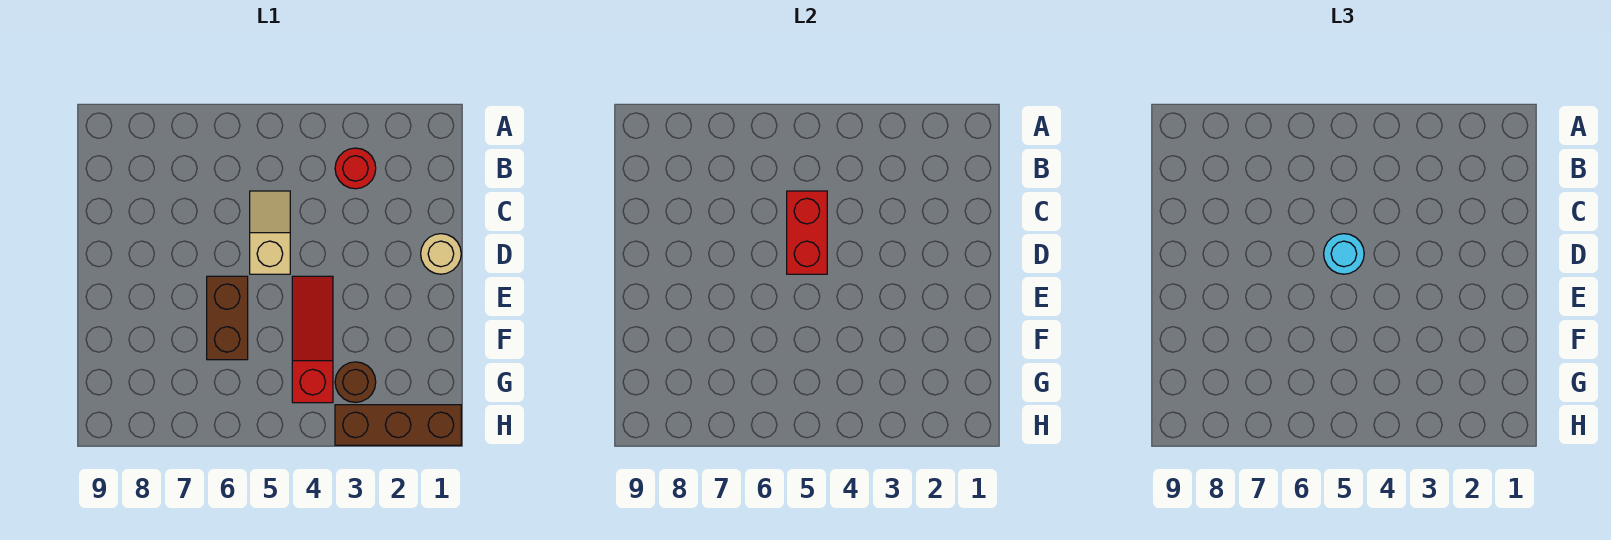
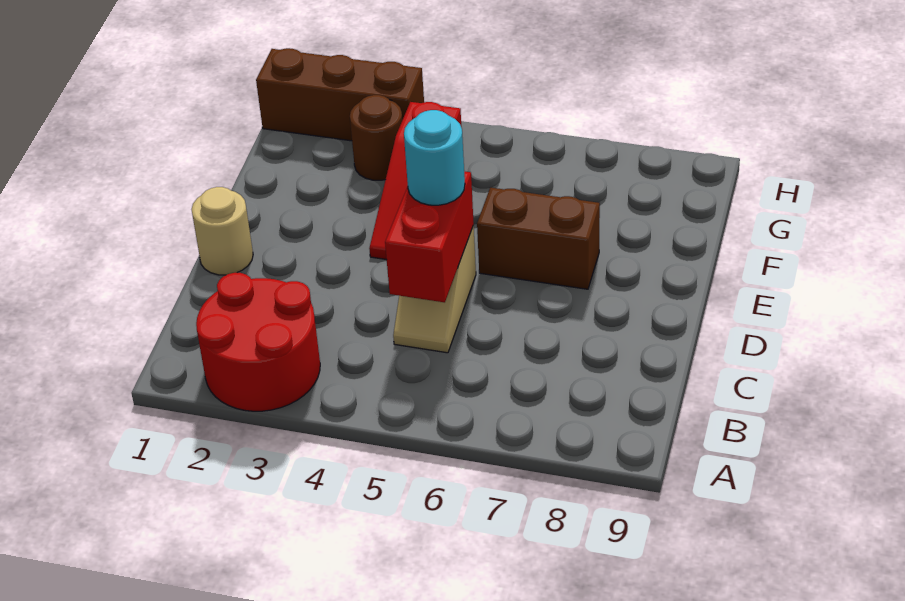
red round brick B3 level 1 -> red round brick A2:B3 level 1
brown brick E6:F6 level 1 -> brown brick E6:E7 level 1

